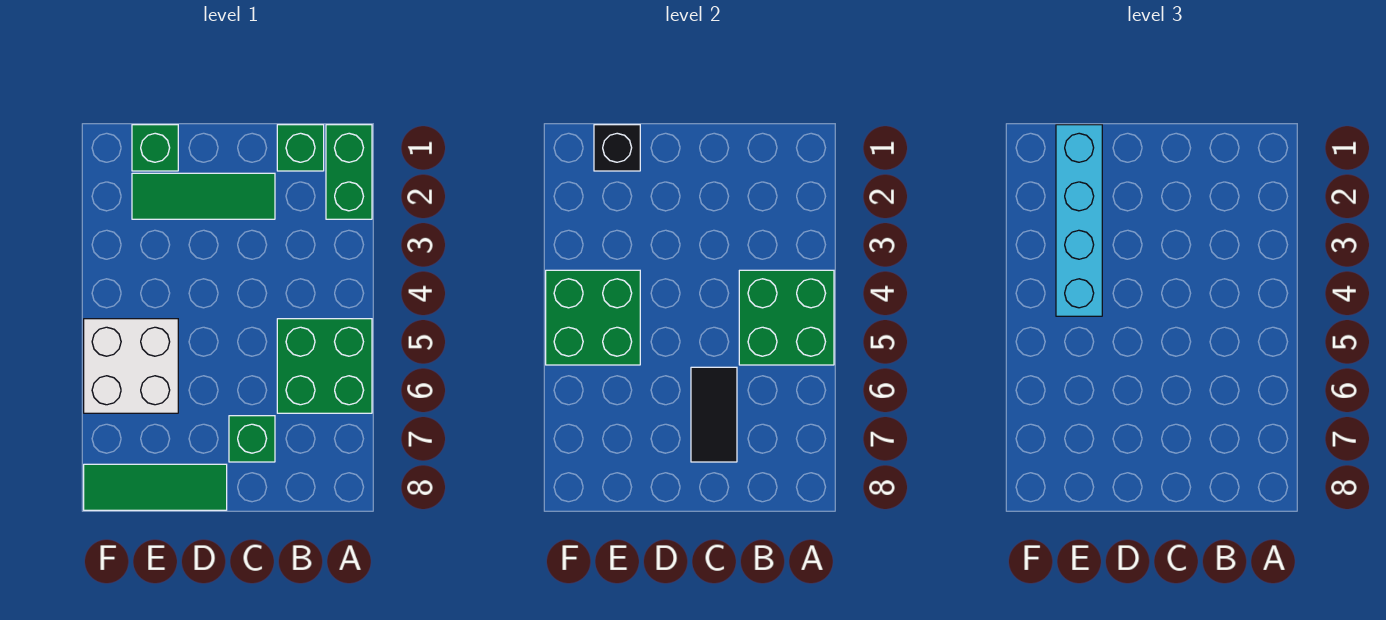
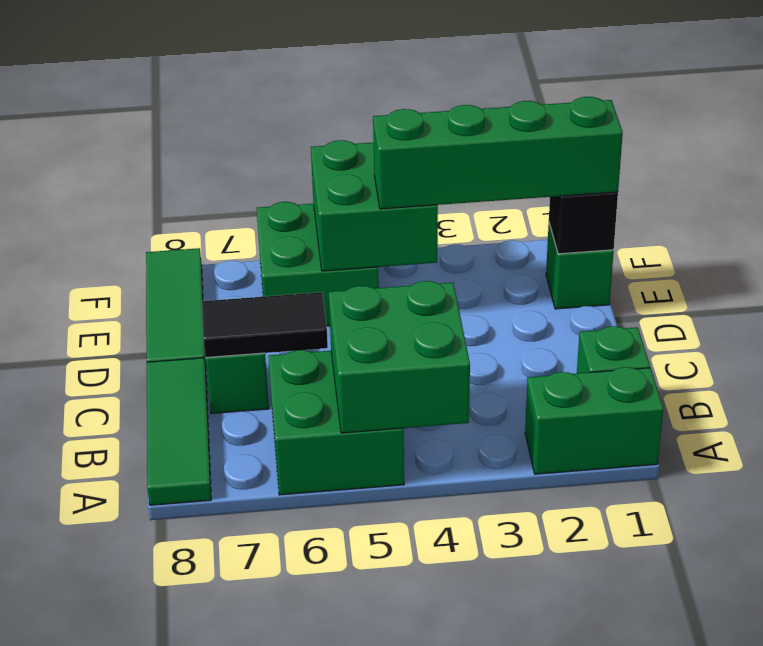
green tile C2:E2 level 1 -> green tile A8:C8 level 1
cyan brick E1:E4 level 3 -> green brick E1:E4 level 3
white brick E5:F6 level 1 -> green brick E5:F6 level 1

